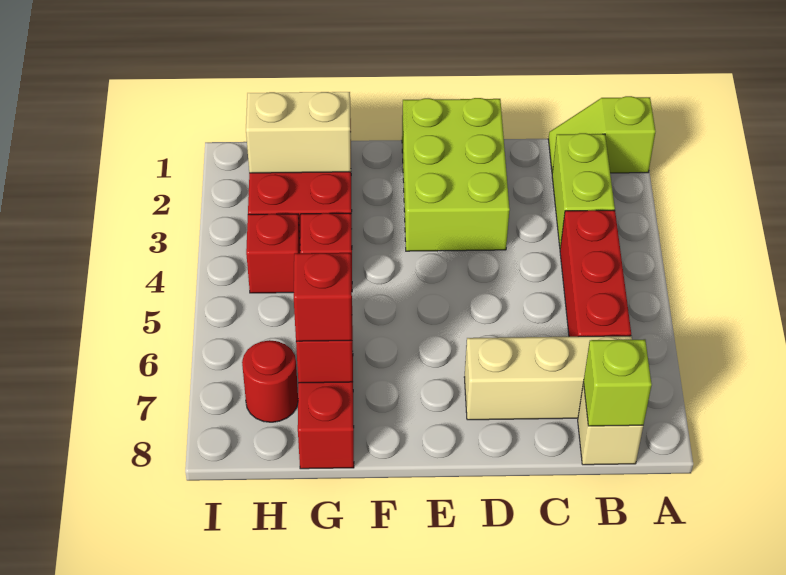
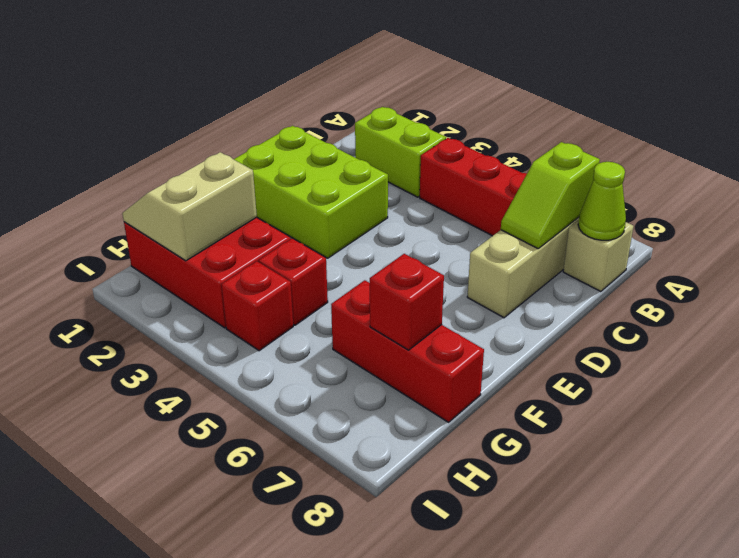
lime slope A1:B1 level 1 top A -> lime slope B7:C7 level 2 top B
lime brick B8 level 2 -> lime cone B8 level 2
red brick G7 level 3 -> none
red round brick H7 level 1 -> none

